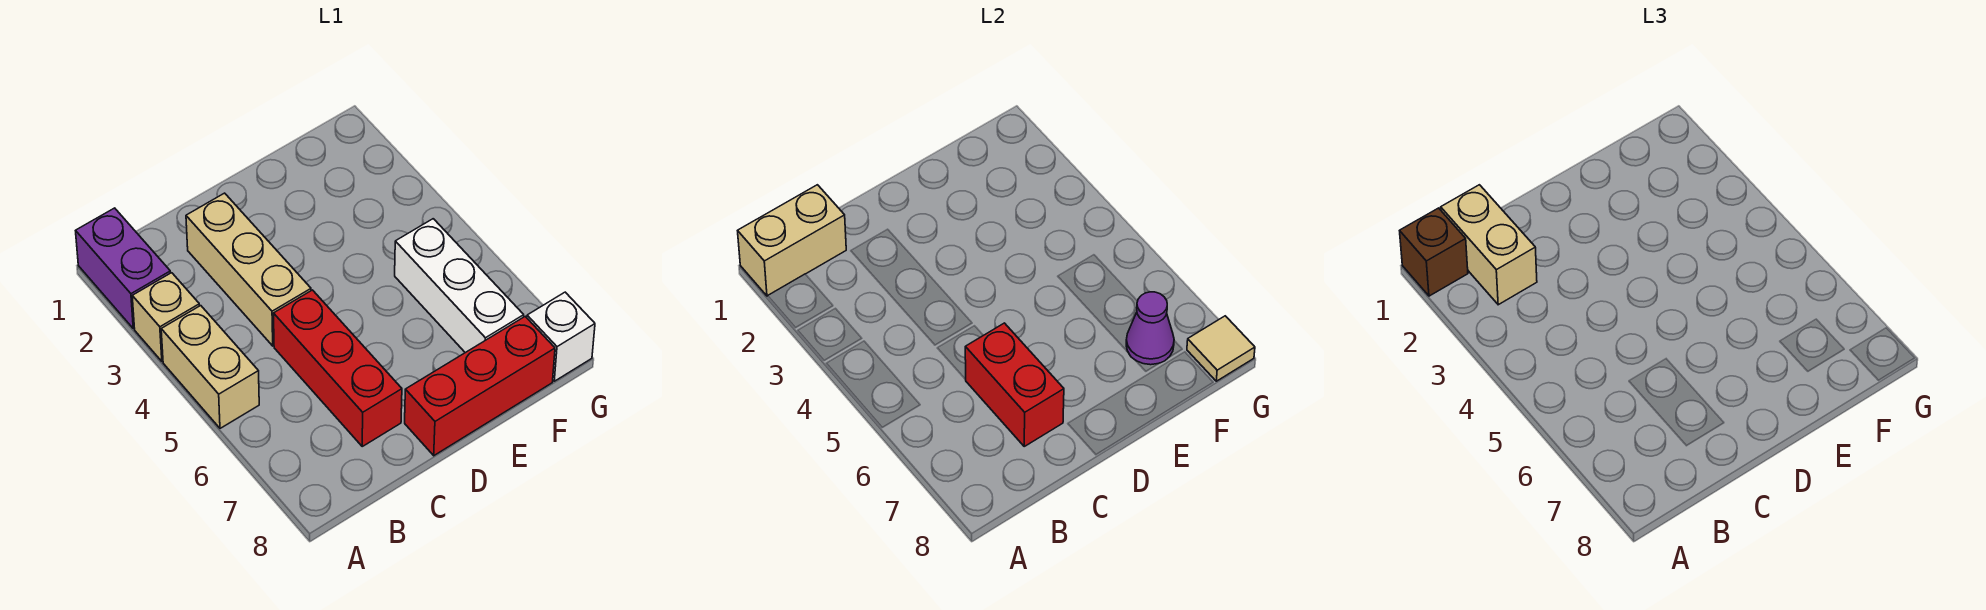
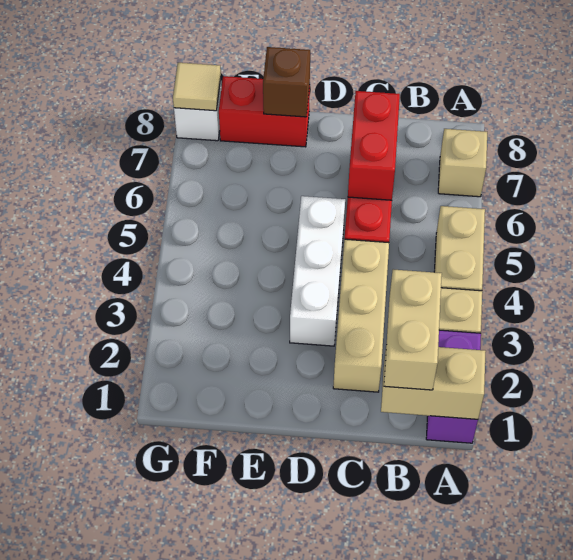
brown brick A1 level 3 -> brown brick E8 level 2
none -> tan brick A7 level 1
red brick D8:F8 level 1 -> red brick E8:F8 level 1
white brick F5:F7 level 1 -> white brick D3:D5 level 1
purple cone F7 level 2 -> none

